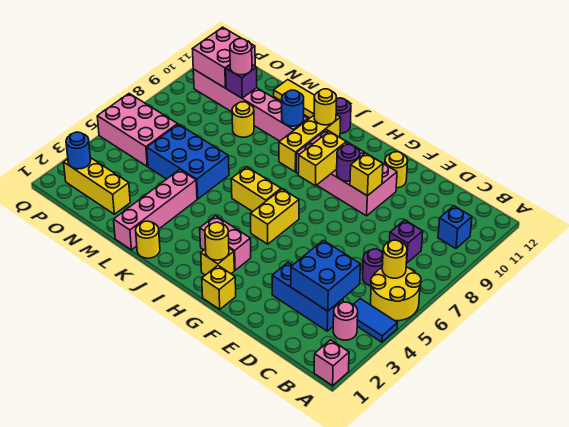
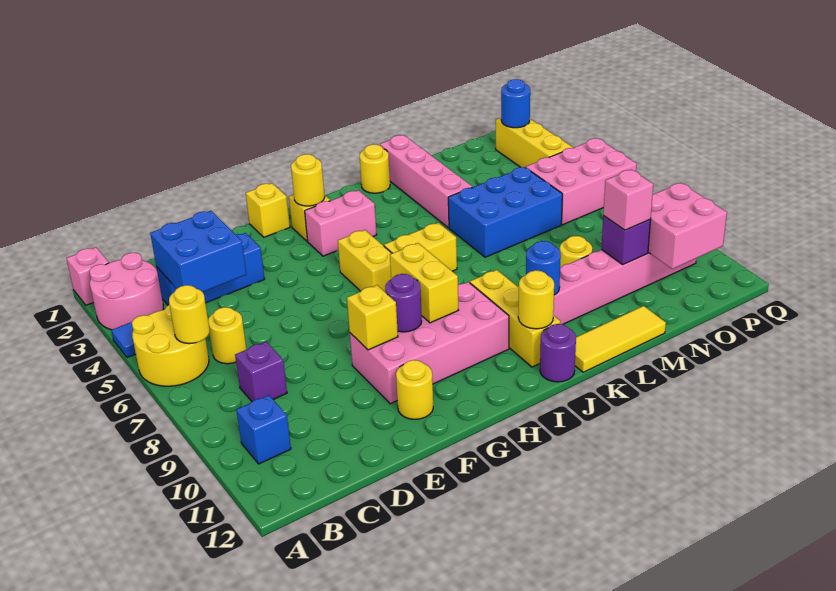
pink round brick B3 level 1 -> pink round brick A2:B3 level 1
purple round brick C6 level 1 -> yellow round brick C6 level 1
yellow brick N2:P2 level 1 -> yellow brick P2:P4 level 1
pink round brick N10 level 3 -> pink brick N10 level 3

